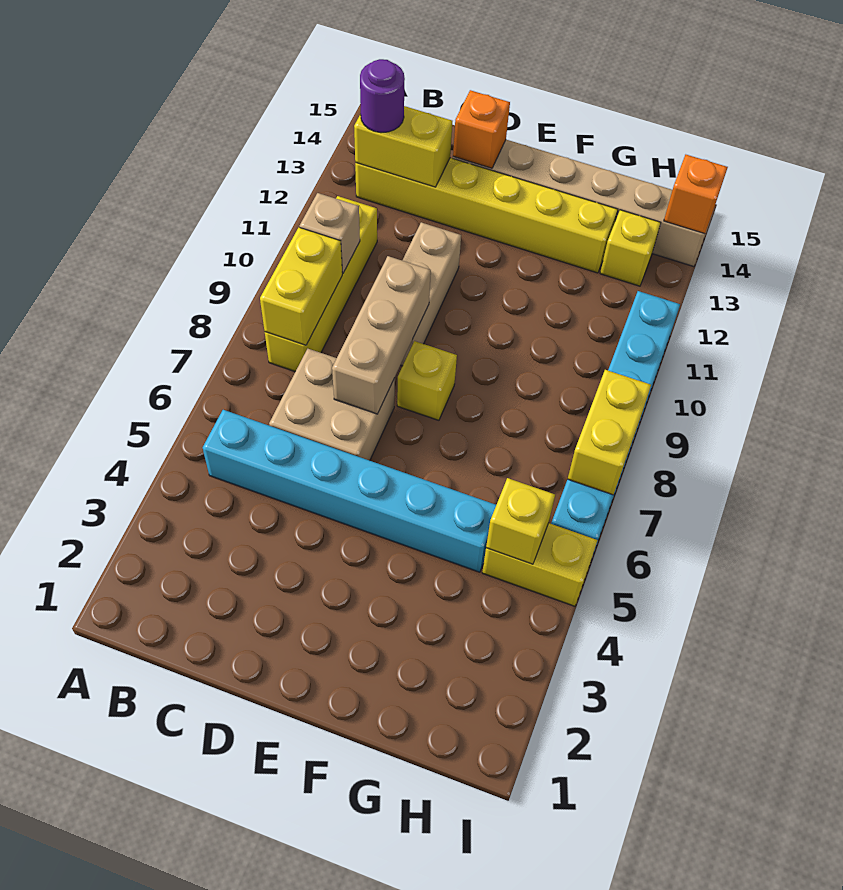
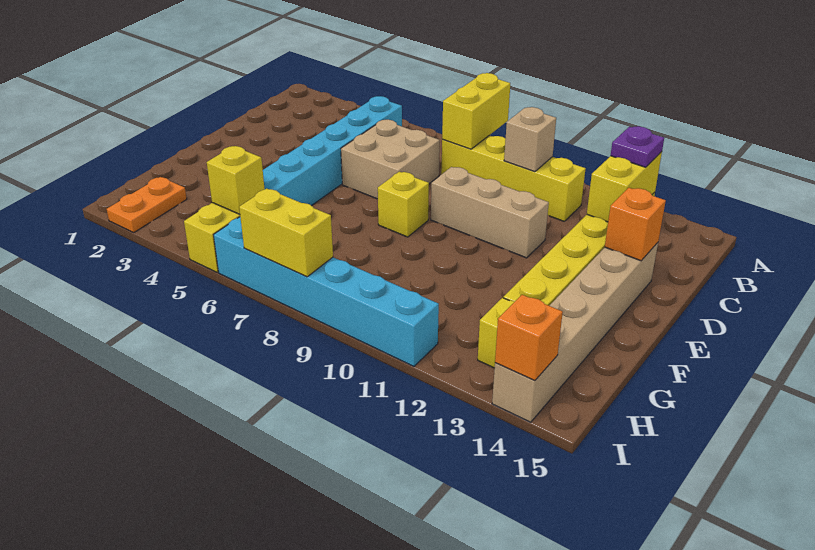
yellow brick B8:B9 level 2 -> yellow brick A8:B8 level 2
purple round brick B13 level 3 -> purple plate B13 level 3
tan brick D7:D9 level 2 -> none
none -> orange plate H2:I2 level 1

